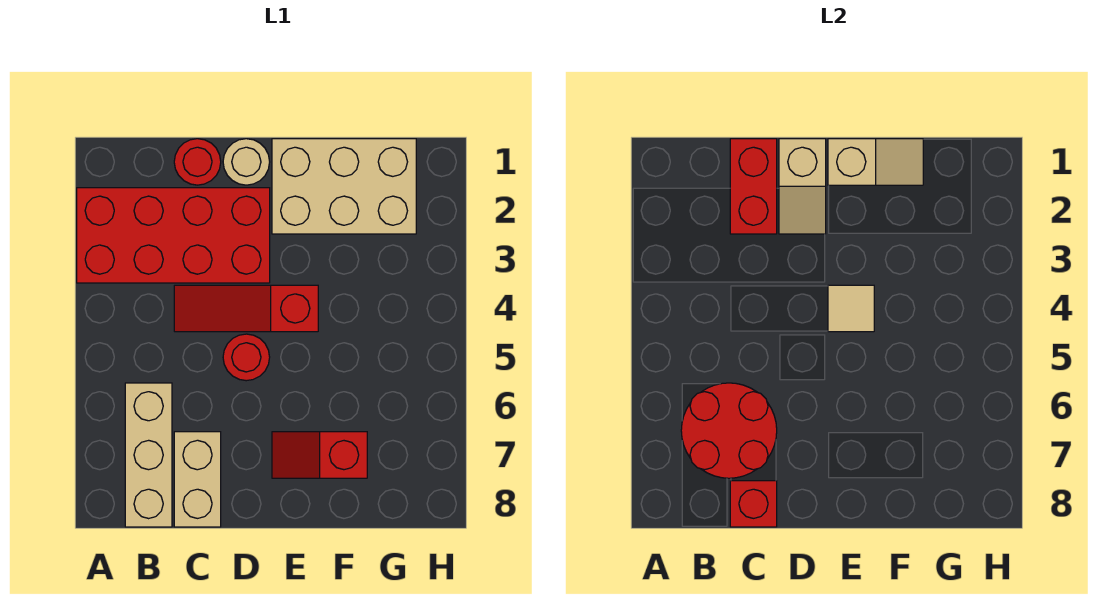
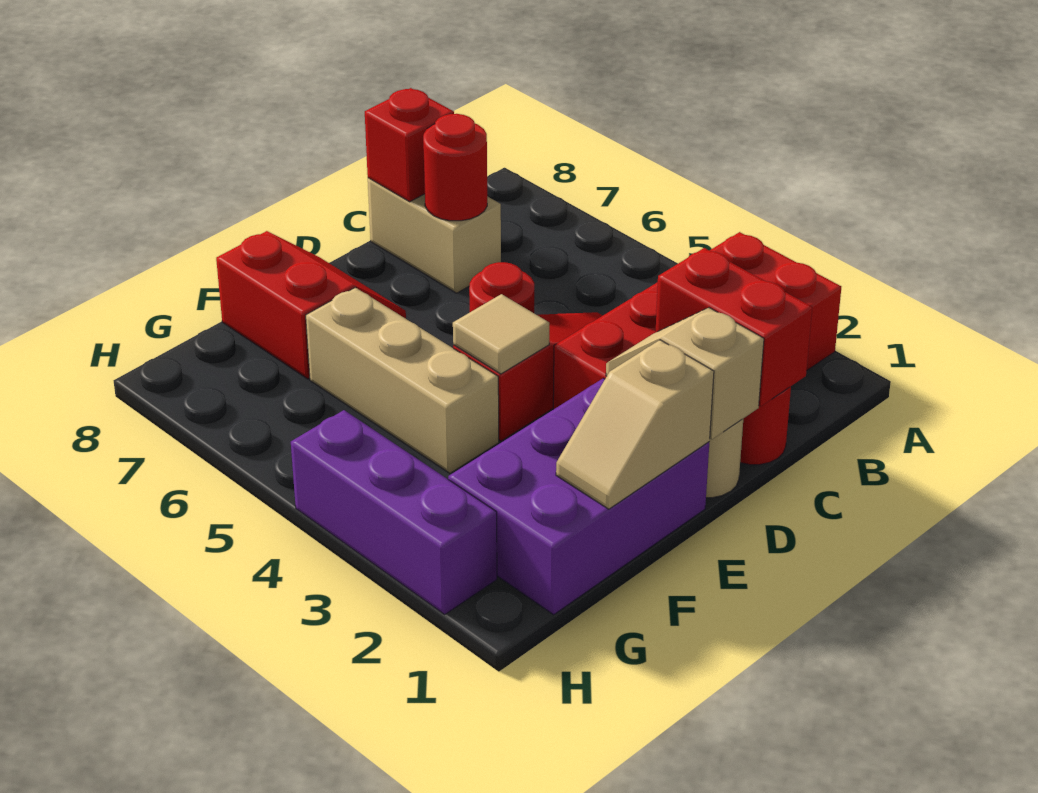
tan brick B6:B8 level 1 -> tan brick F4:F6 level 1
red round brick B6:C7 level 2 -> red round brick C7 level 2
tan brick E1:G2 level 1 -> purple brick E1:G2 level 1
red slope E7:F7 level 1 top F -> red slope E7:F8 level 1 top F
none -> purple brick H2:H4 level 1

